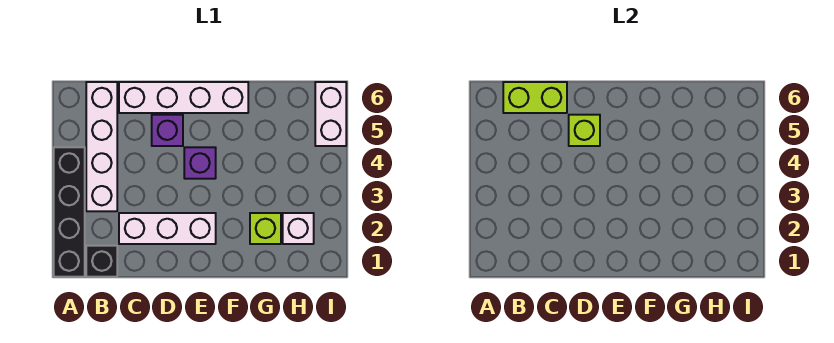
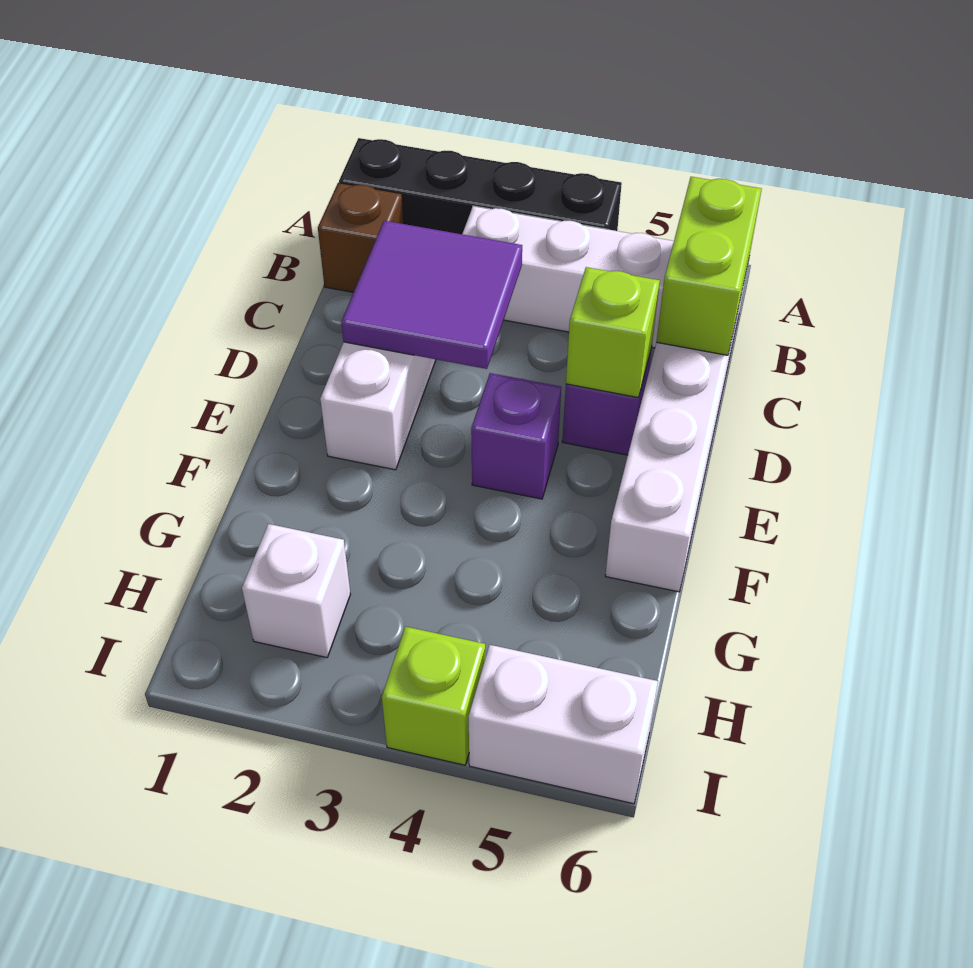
black brick B1 level 1 -> brown brick B1 level 1
none -> purple tile C2:D3 level 2
lime brick G2 level 1 -> lime brick I4 level 1

